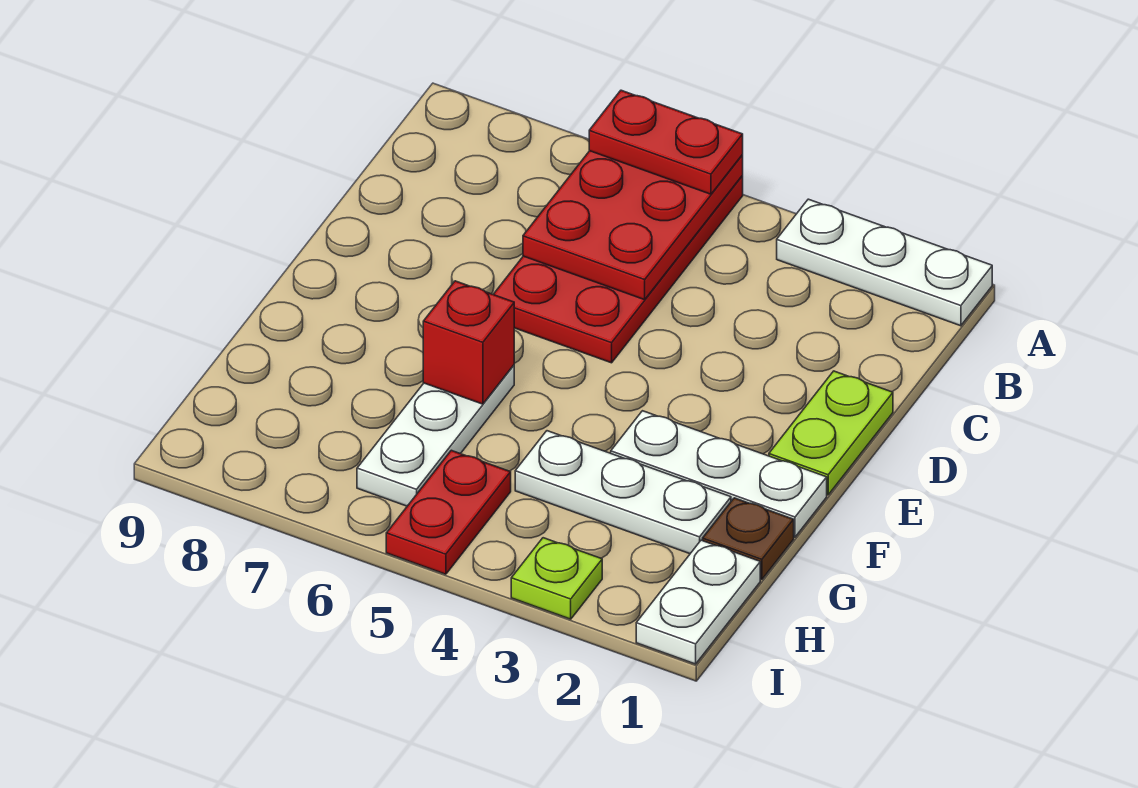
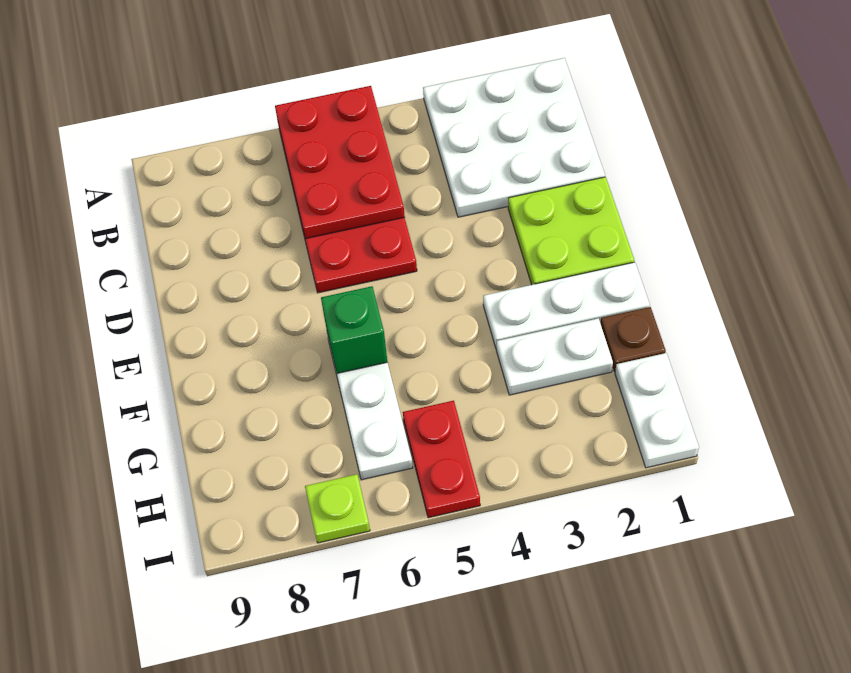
white plate A1:A3 level 1 -> white plate A1:C3 level 1
red plate A5:A6 level 3 -> none
lime plate D1:E1 level 1 -> lime plate D1:E2 level 1
red brick F6 level 2 -> green brick F6 level 2
white plate G2:G4 level 1 -> white plate G2:G3 level 1
lime plate I3 level 1 -> lime plate I7 level 1

